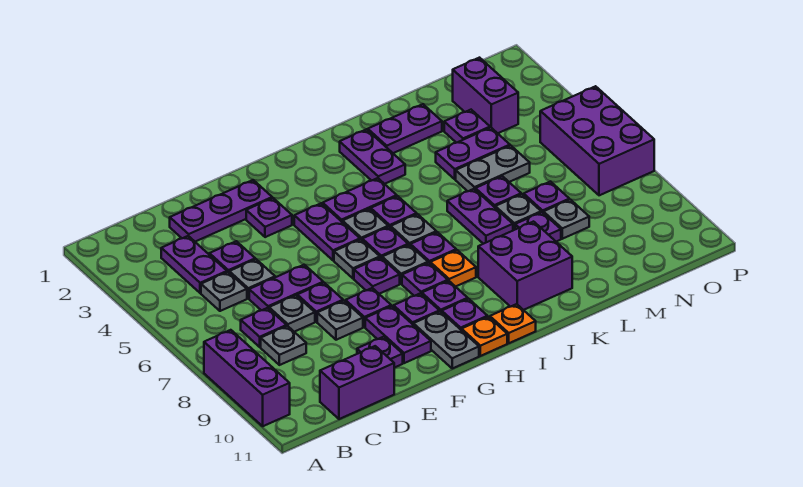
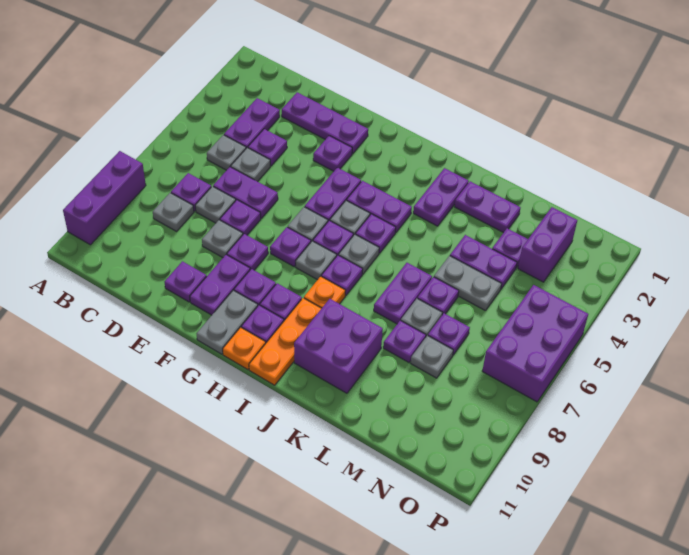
purple brick C11:D11 level 1 -> none
purple plate H8 level 1 -> none
orange plate I11 level 1 -> orange plate I9:I11 level 1

